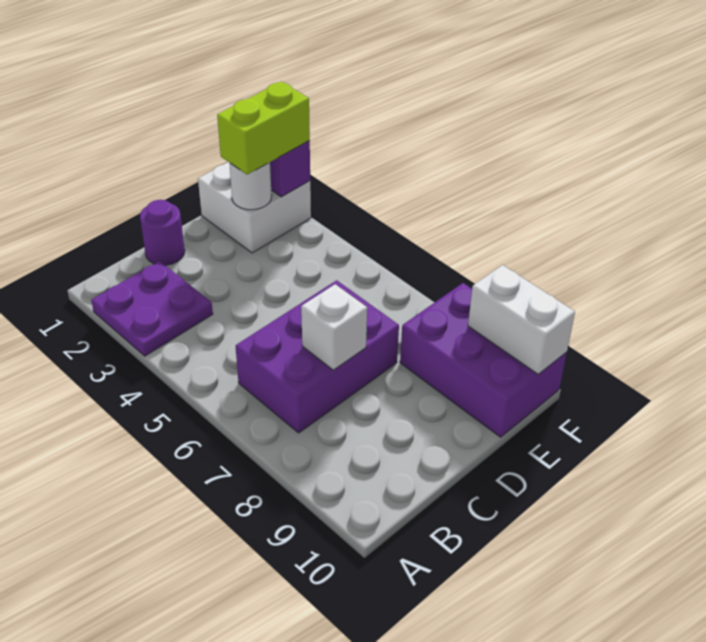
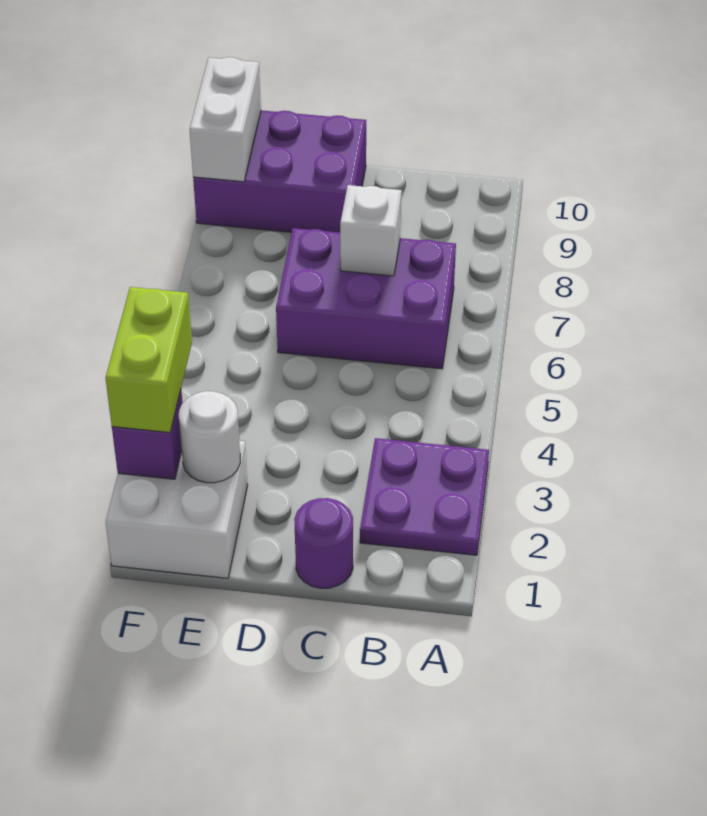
lime brick E2:F2 level 3 -> lime brick F2:F3 level 3
purple brick E8:F10 level 1 -> purple brick D9:F10 level 1

